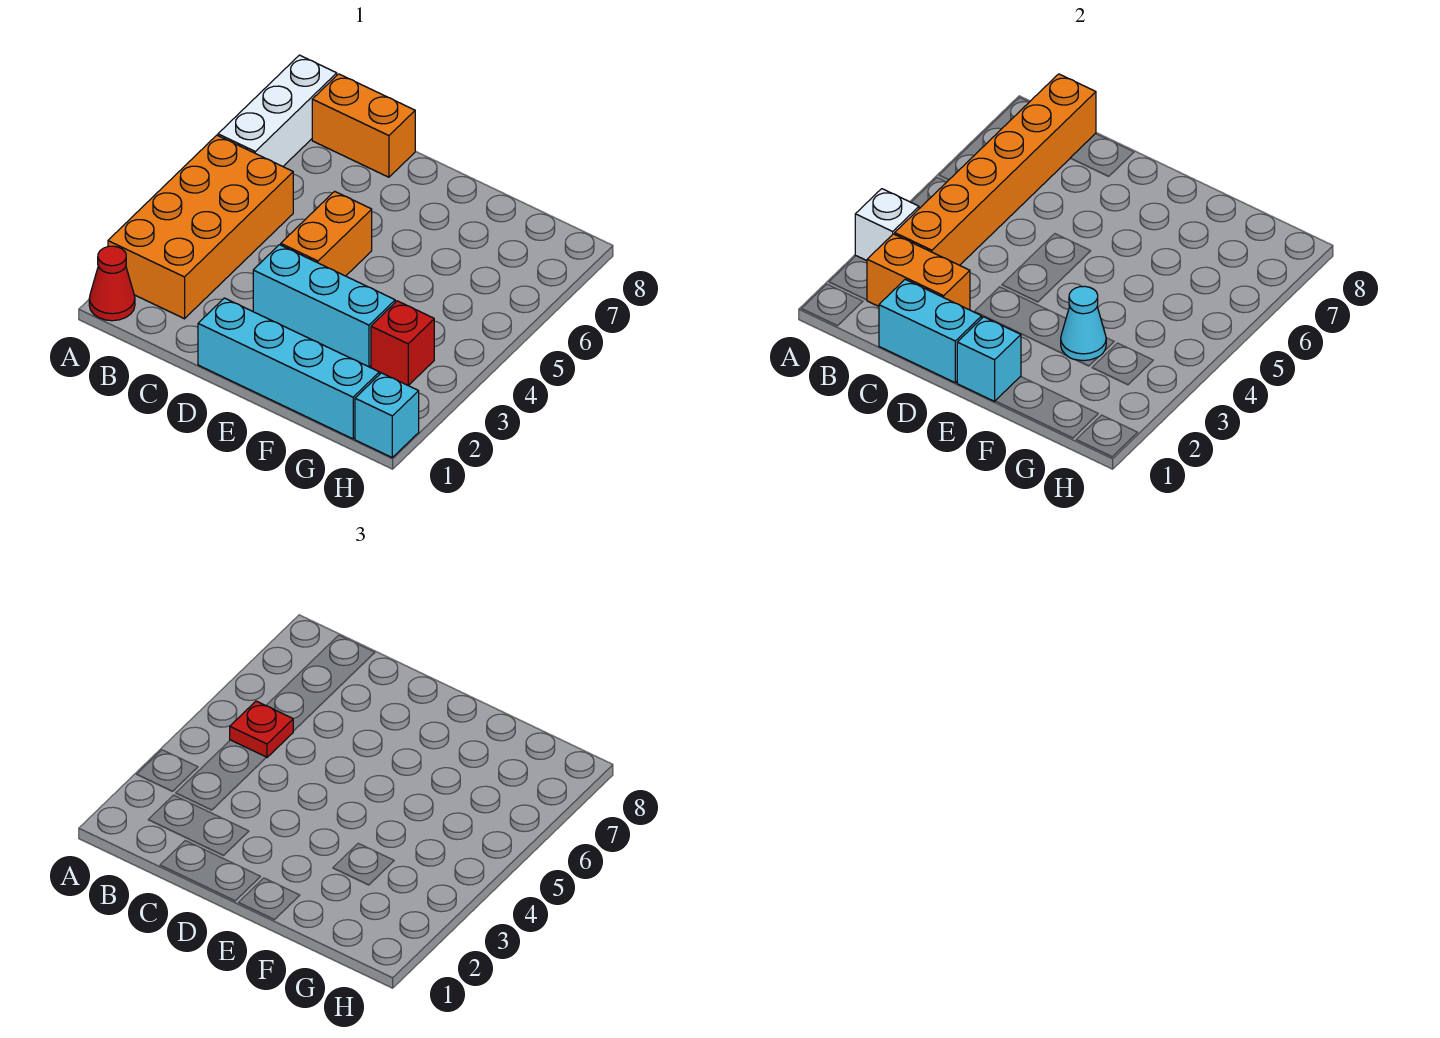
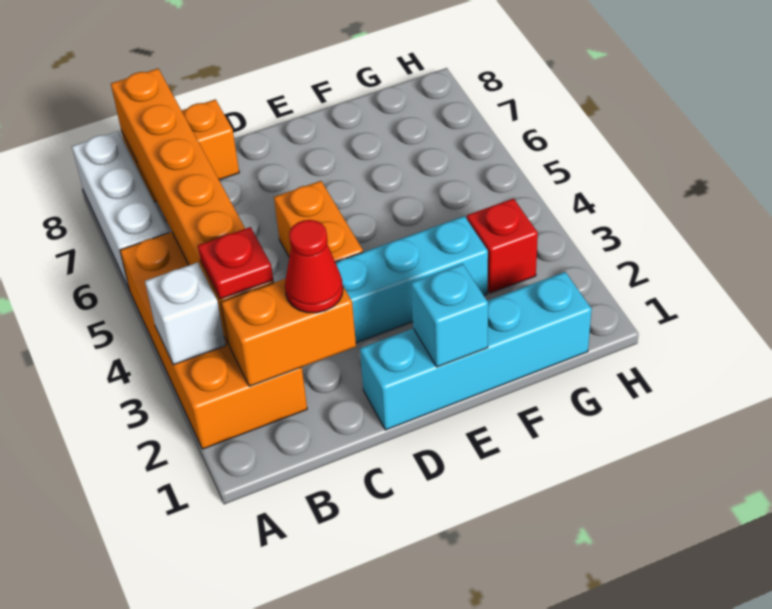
red cone A1 level 1 -> red cone C2 level 3
red plate B5 level 3 -> red plate B3 level 3
cyan brick C1:D1 level 2 -> none
cyan cone F3 level 2 -> none
cyan brick H1 level 1 -> none

